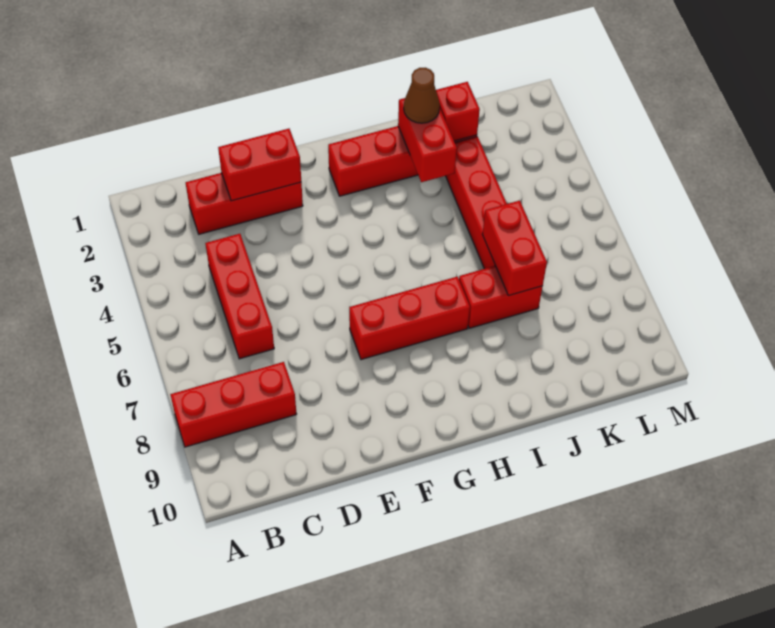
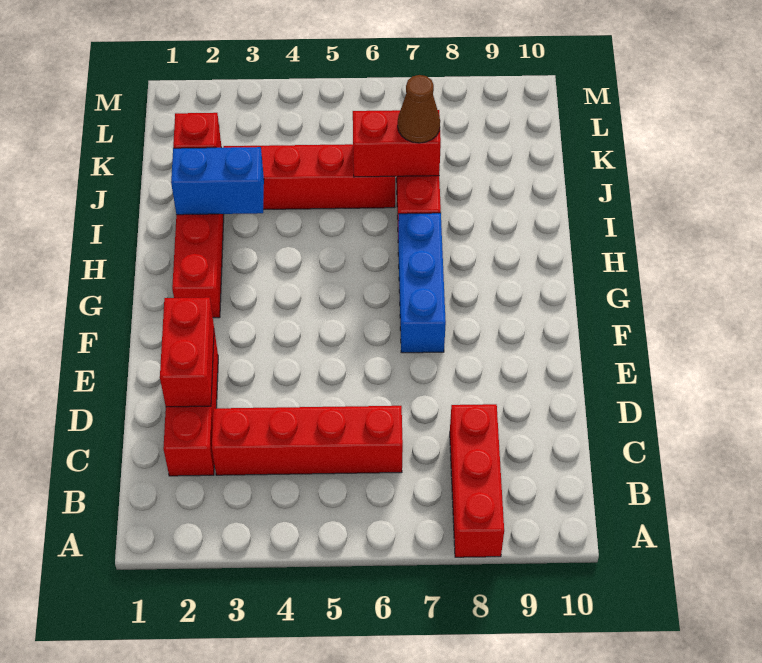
red brick C4:C6 level 1 -> red brick C3:C6 level 1
red brick F7:H7 level 1 -> blue brick F7:H7 level 1
red brick I2:I3 level 2 -> blue brick I2:I3 level 2
brown cone I2 level 3 -> brown cone J7 level 3

